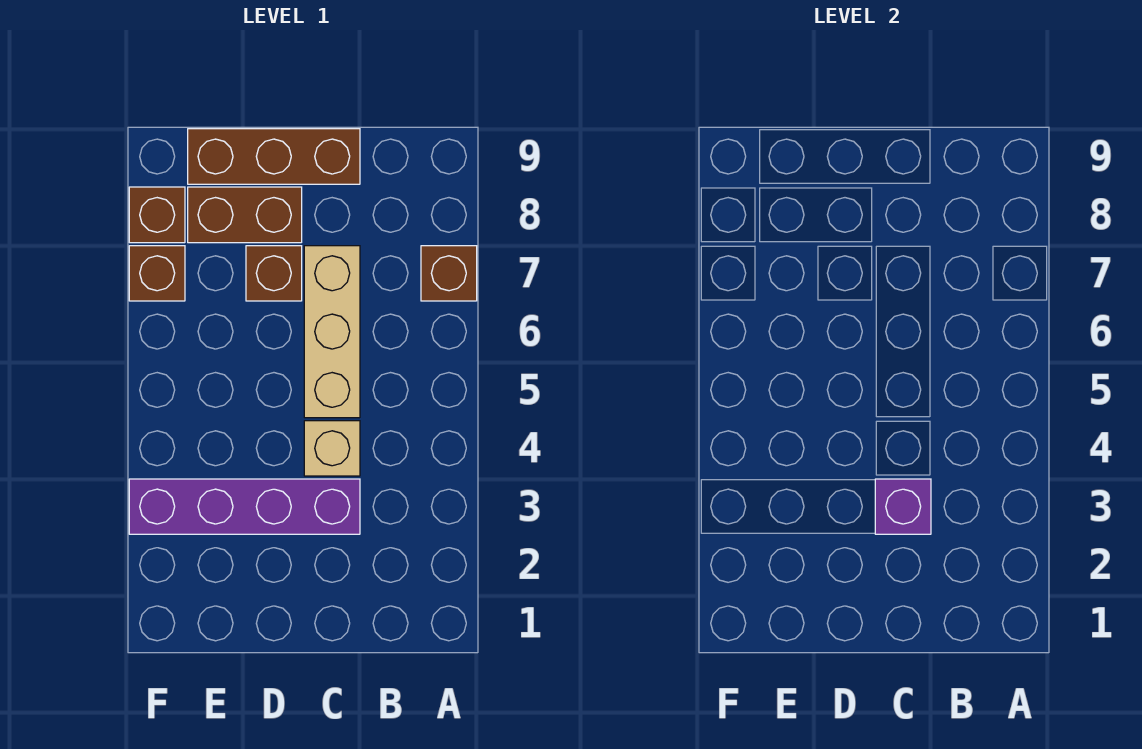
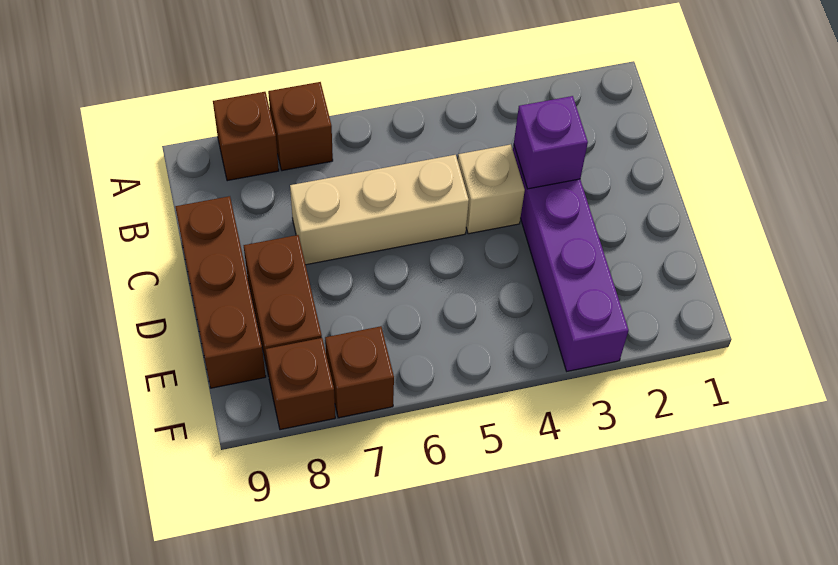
brown brick D7 level 1 -> brown brick A8 level 1

